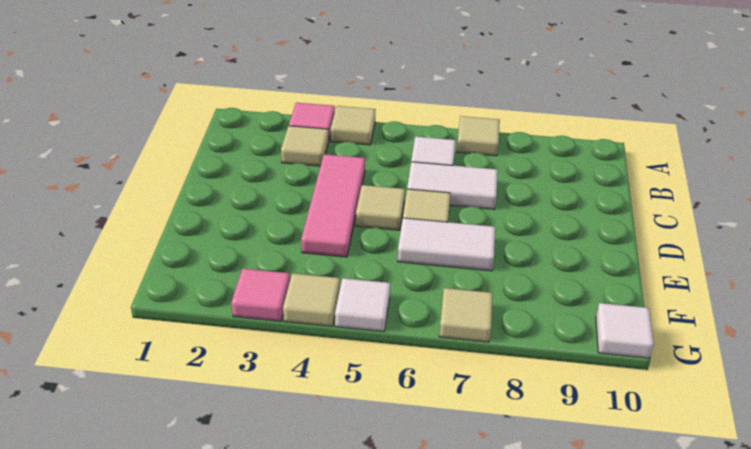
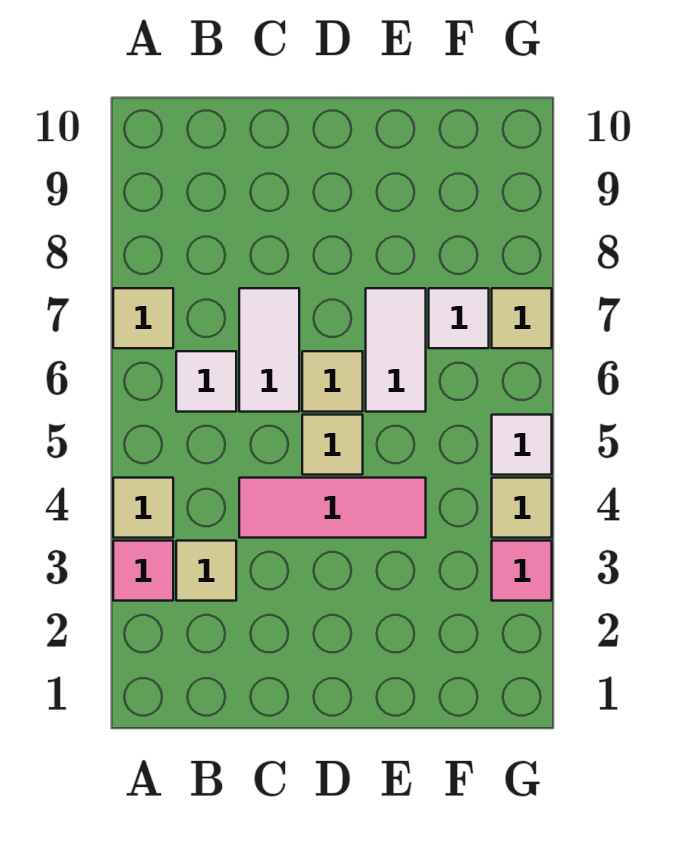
white tile G10 level 1 -> white tile F7 level 1

